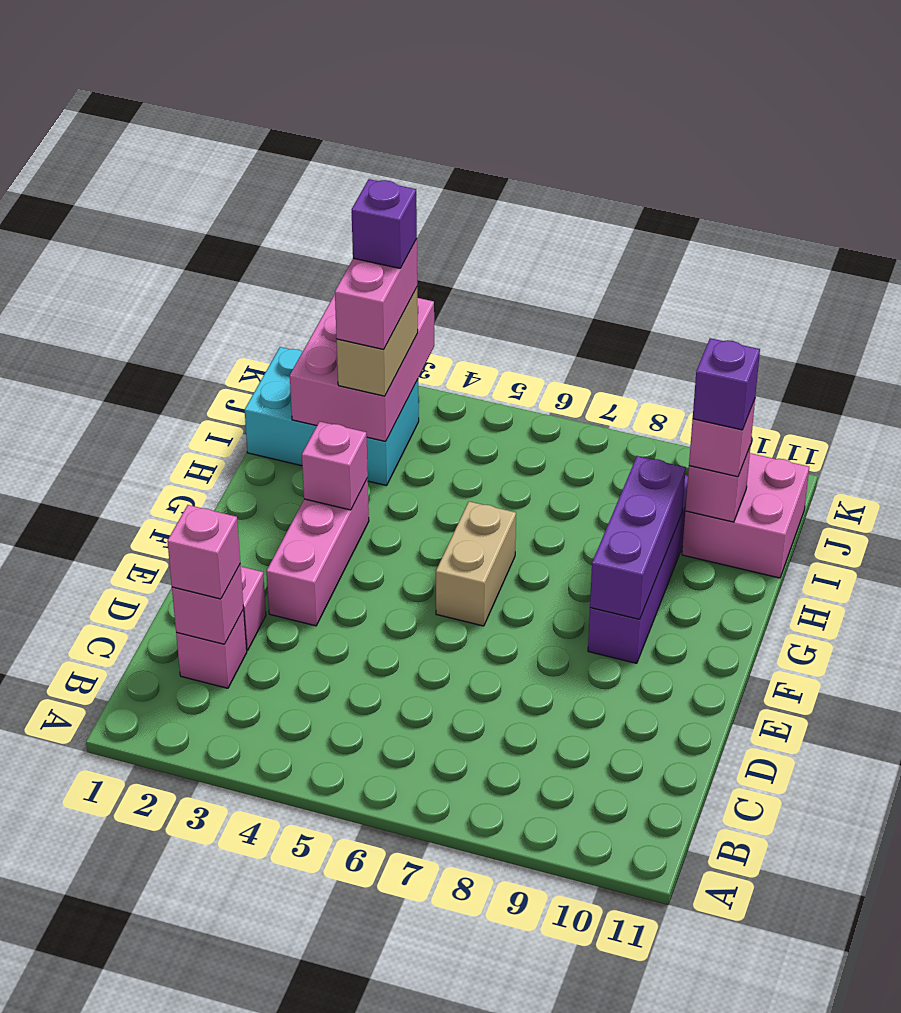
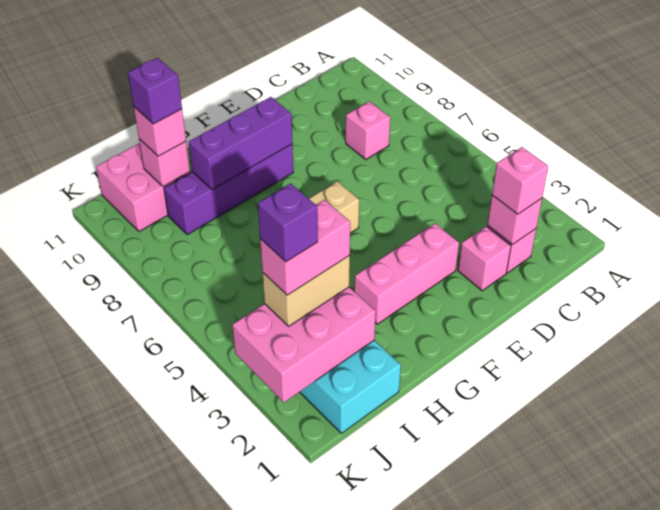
pink brick G3 level 2 -> pink brick C8 level 1

